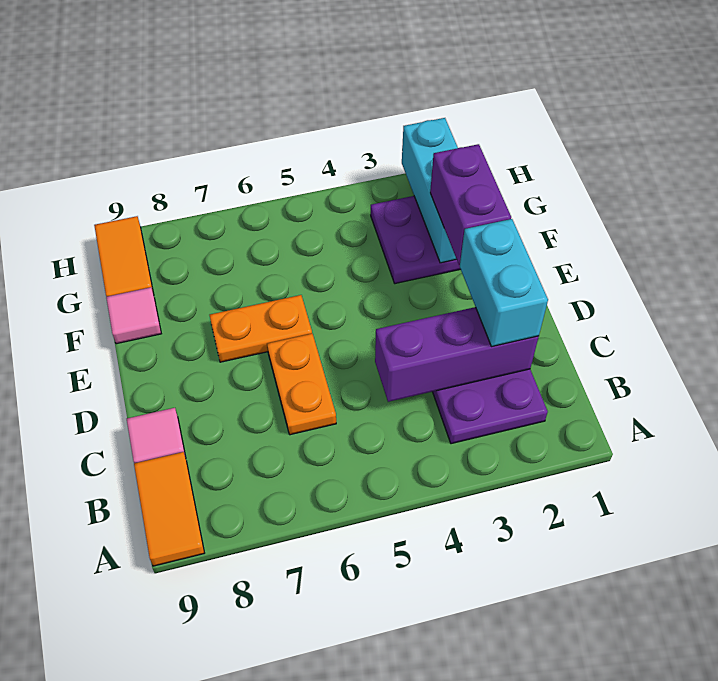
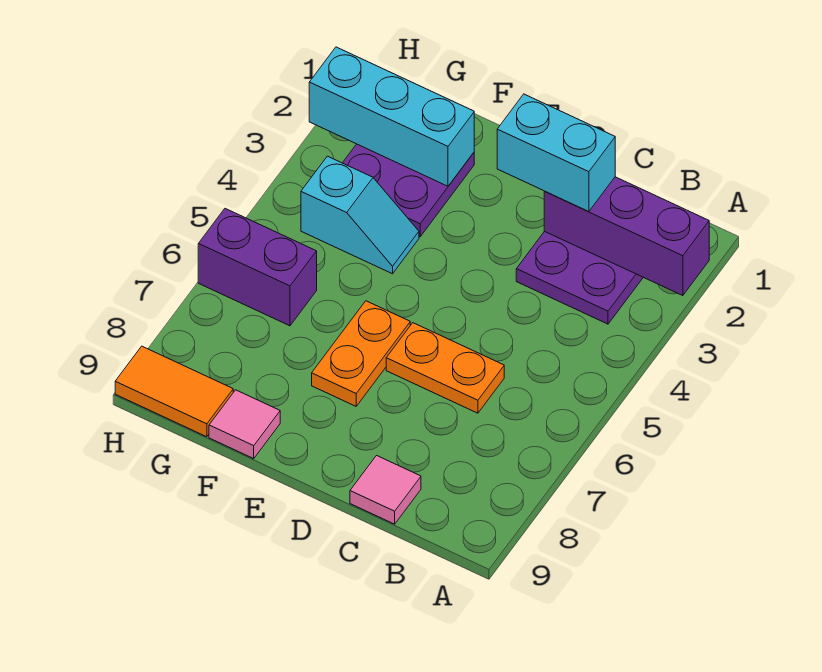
orange tile A9:B9 level 1 -> none
purple brick C2:C4 level 2 -> purple brick A2:C2 level 2
purple brick E2:F2 level 3 -> purple brick G6:H6 level 1
none -> cyan slope F4:G4 level 1 top G

